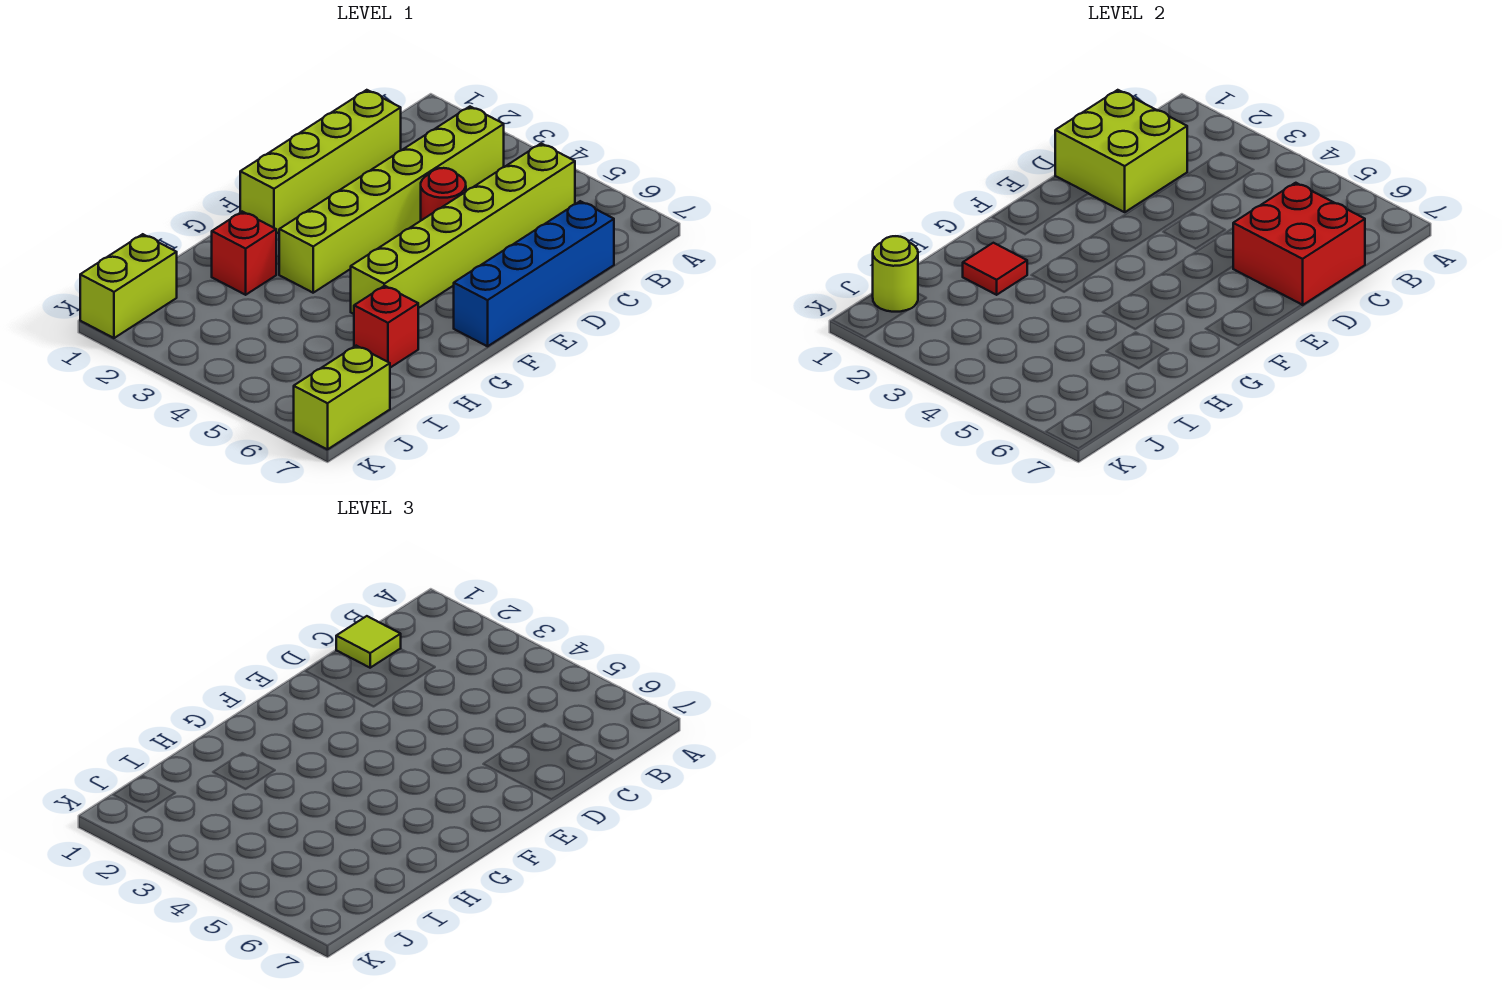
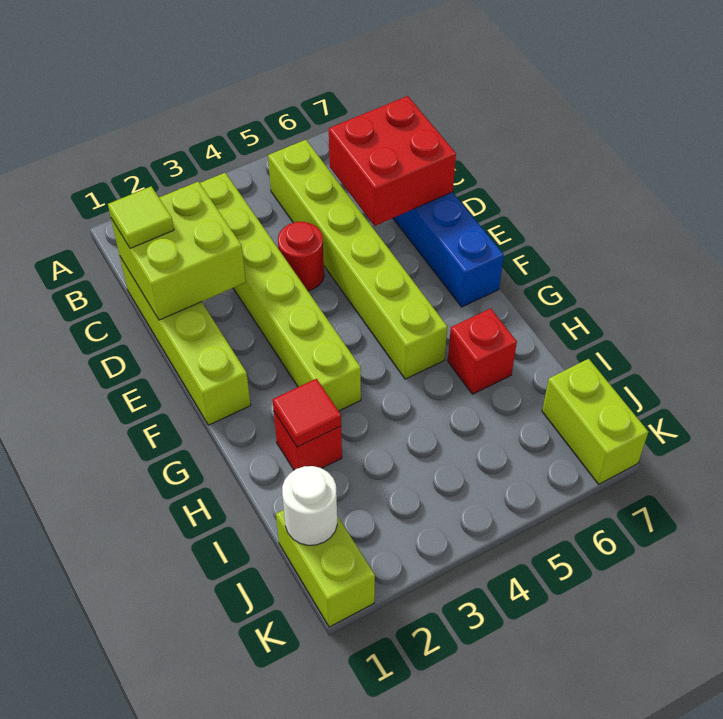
lime round brick J1 level 2 -> white round brick J1 level 2

